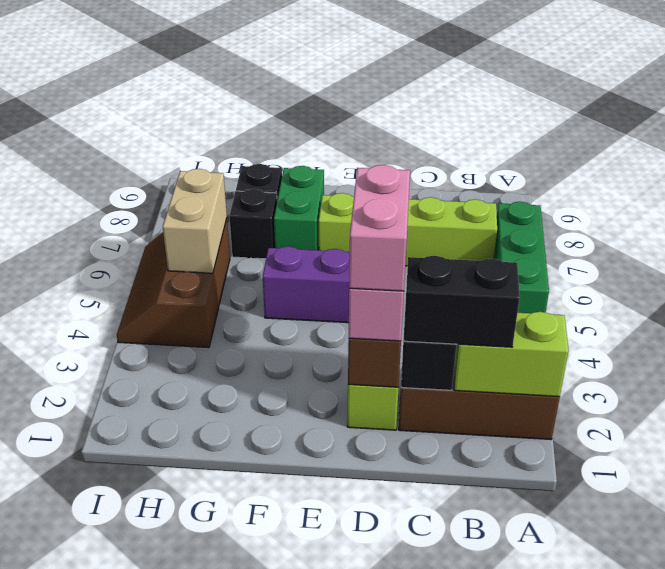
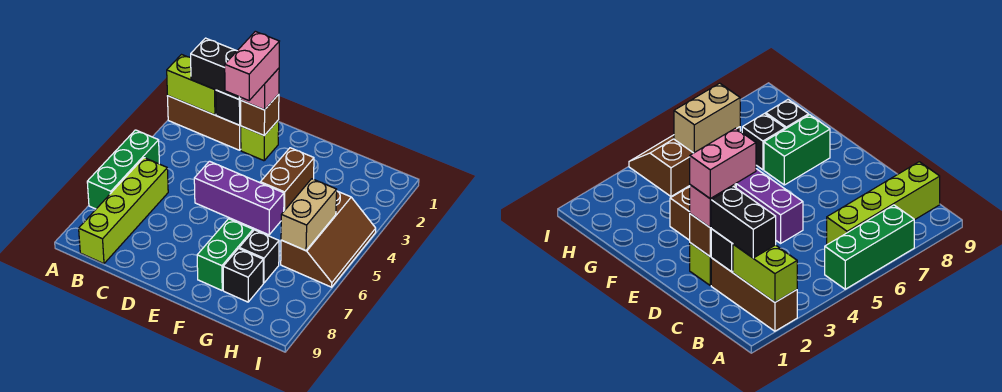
lime brick B7:E7 level 1 -> lime brick B6:B9 level 1
none -> brown brick F3:F4 level 1

